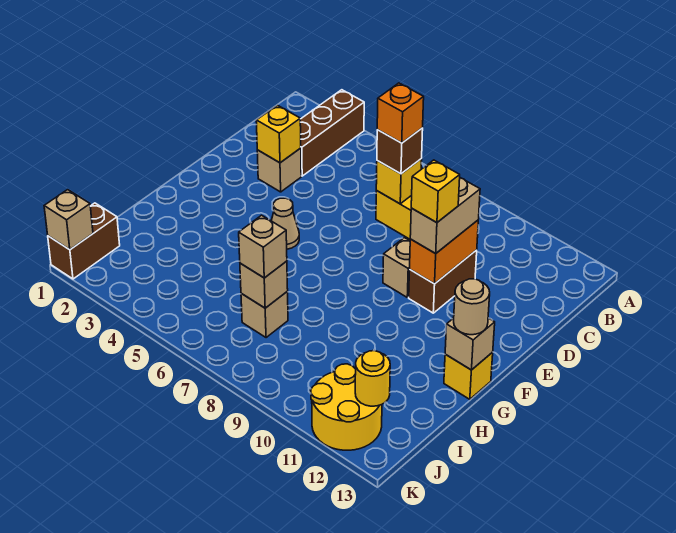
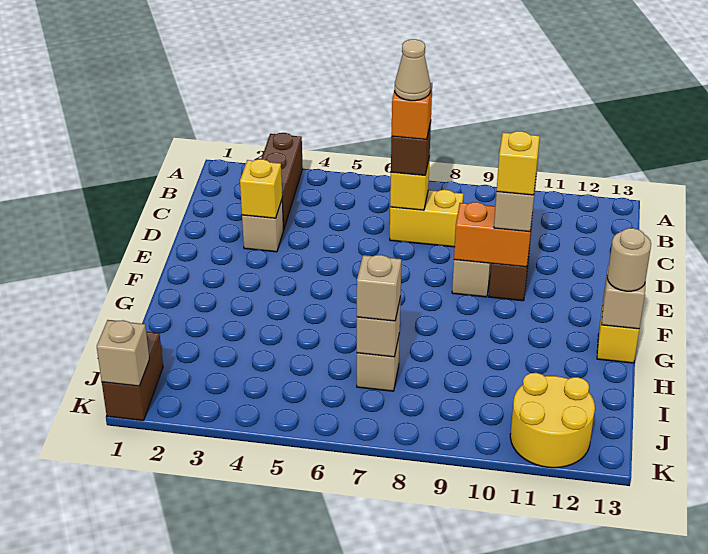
orange brick D10:E10 level 2 -> orange brick E9:E10 level 2
tan cone F5 level 1 -> tan cone C7 level 5
yellow round brick J12 level 2 -> none

